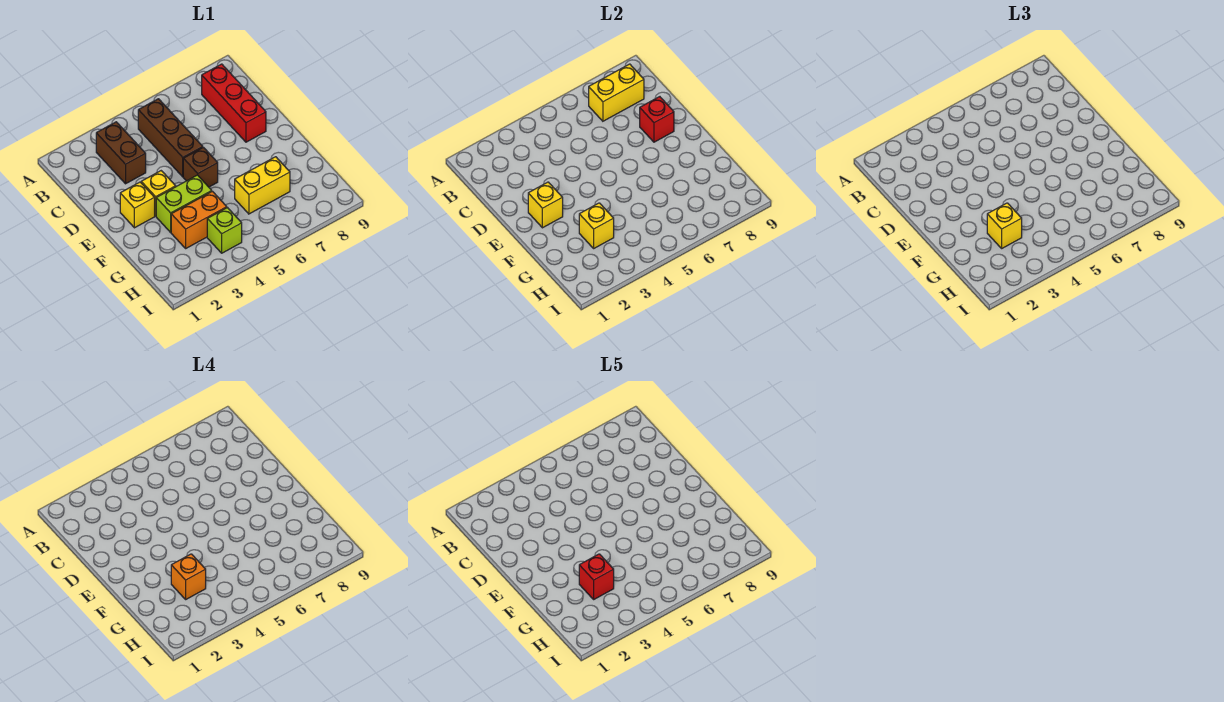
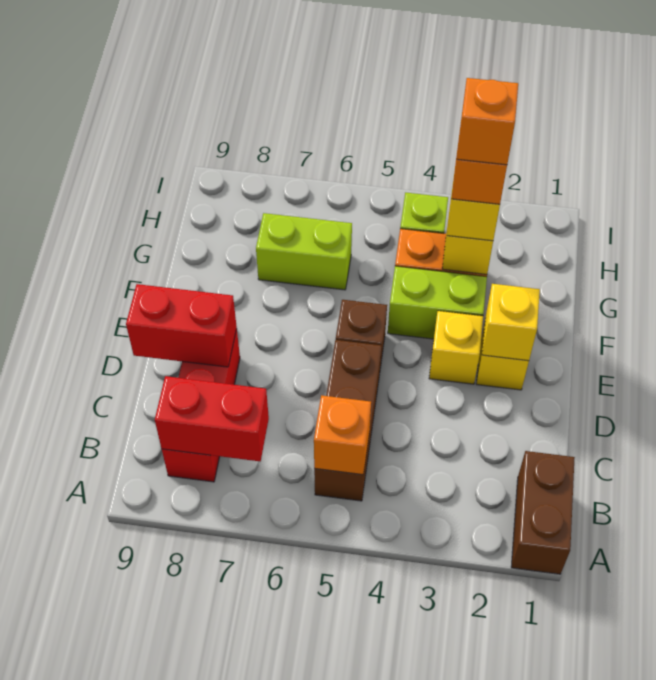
brown brick B3:C3 level 1 -> brown brick A1:B1 level 1
none -> orange brick B5 level 2
yellow brick B7:B8 level 2 -> red brick B7:B8 level 2
red brick D8 level 2 -> red brick D8:D9 level 2
red brick G3 level 5 -> orange brick G3 level 5
yellow brick G6:G7 level 1 -> lime brick G6:G7 level 1

